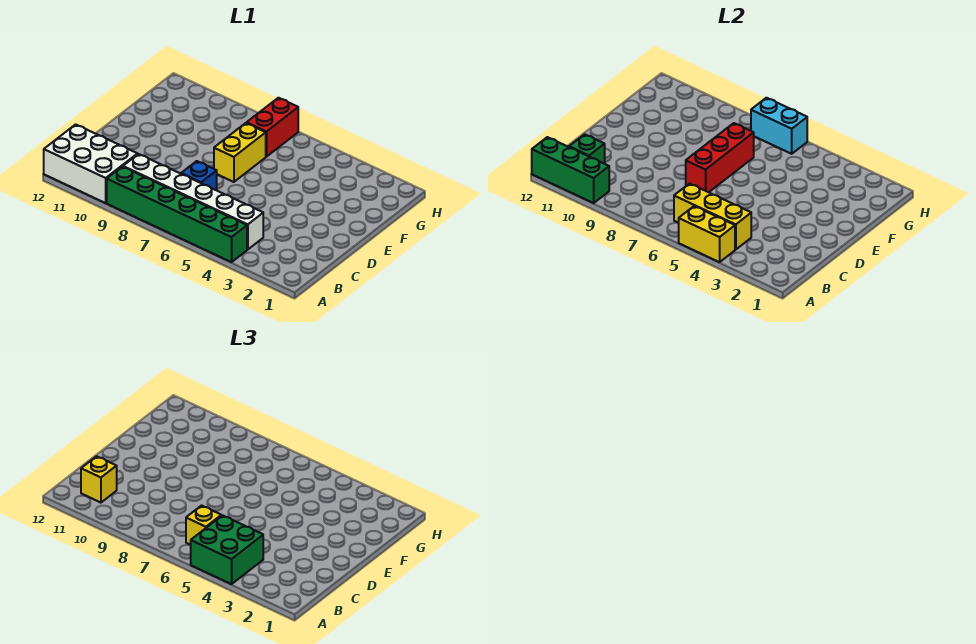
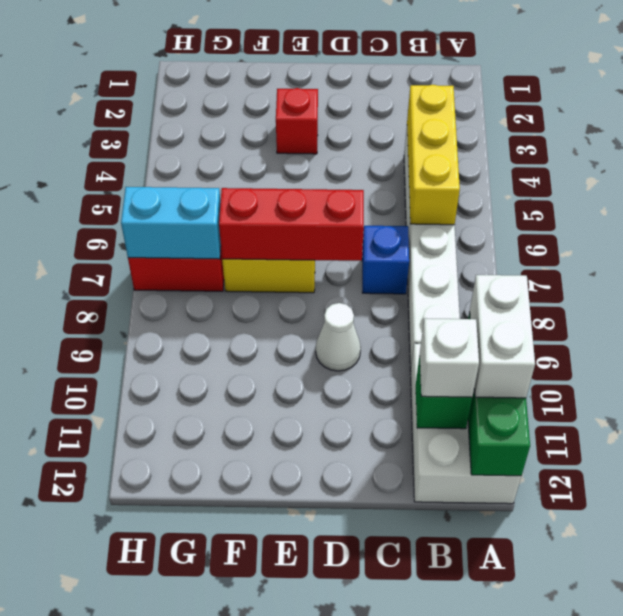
green brick A4:A9 level 1 -> none
yellow brick A4:A5 level 2 -> none
green brick A4:B5 level 3 -> none
none -> white brick A10:A11 level 3
yellow brick B6 level 3 -> none
yellow brick B11 level 3 -> white brick B11 level 3
none -> white cone D9 level 1
none -> red brick E3 level 1
cyan brick H6:H7 level 2 -> cyan brick G7:H7 level 2

